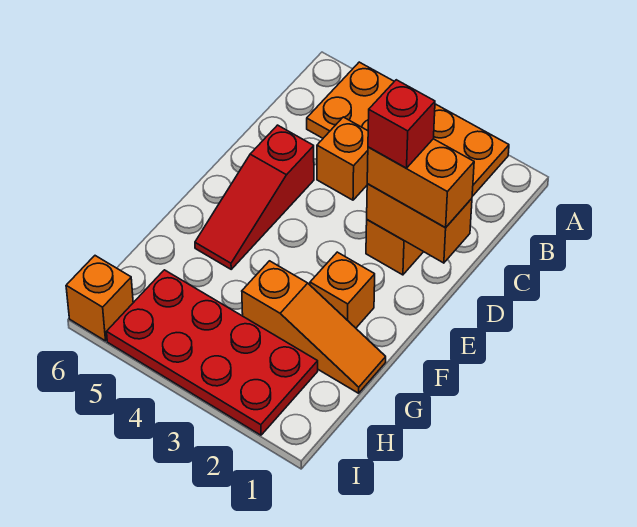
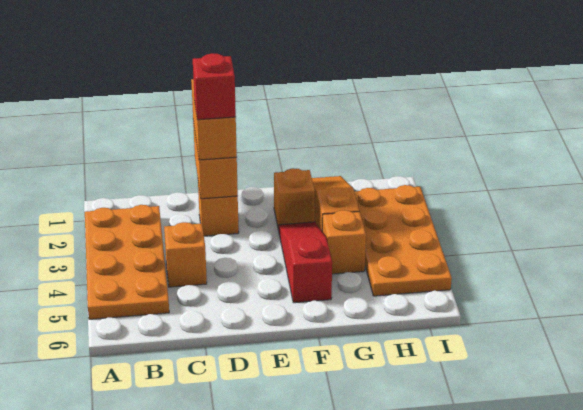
red slope D5:F5 level 1 top D -> red slope F3:F5 level 1 top 5
red plate H2:I5 level 1 -> orange plate H2:I5 level 1
orange brick I6 level 1 -> orange brick G4 level 1

